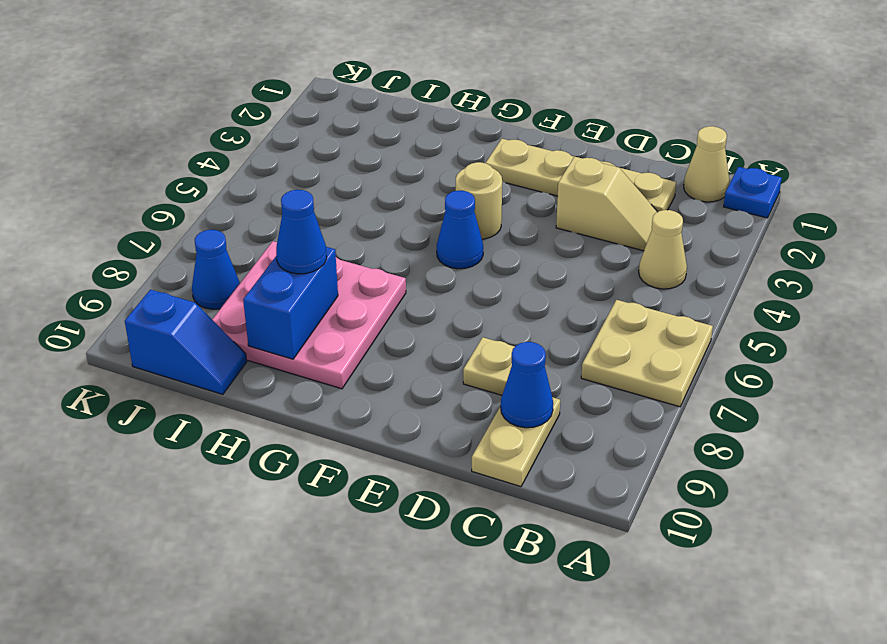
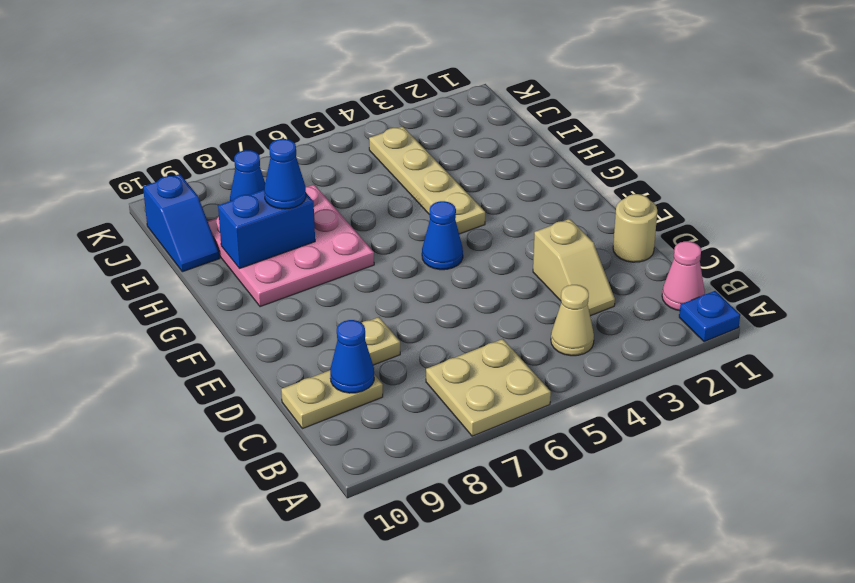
tan cone B1 level 1 -> pink cone B1 level 1
tan plate C2:F2 level 1 -> tan plate G4:J4 level 1
tan round brick F4 level 1 -> tan round brick D1 level 1

